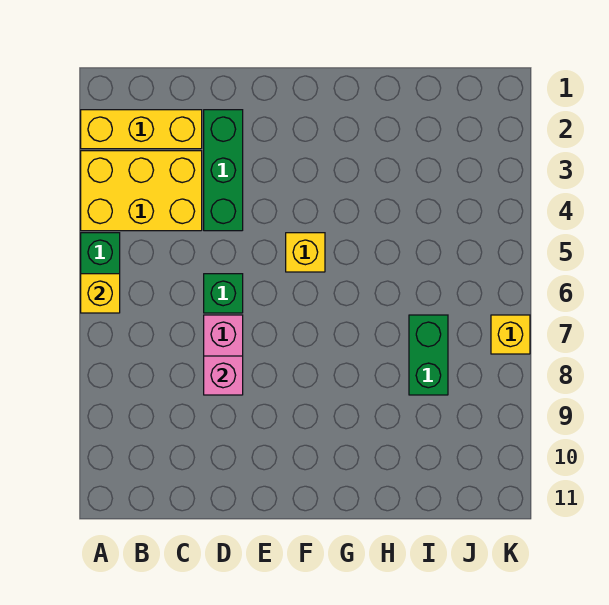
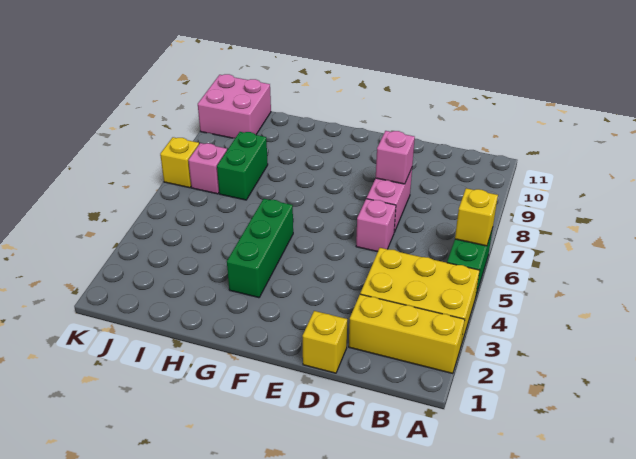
green brick D2:D4 level 1 -> green brick G3:G5 level 1
green brick D6 level 1 -> pink brick D6 level 1
yellow brick F5 level 1 -> yellow brick D1 level 1
none -> pink brick J7 level 1
none -> pink brick J10:K11 level 1

